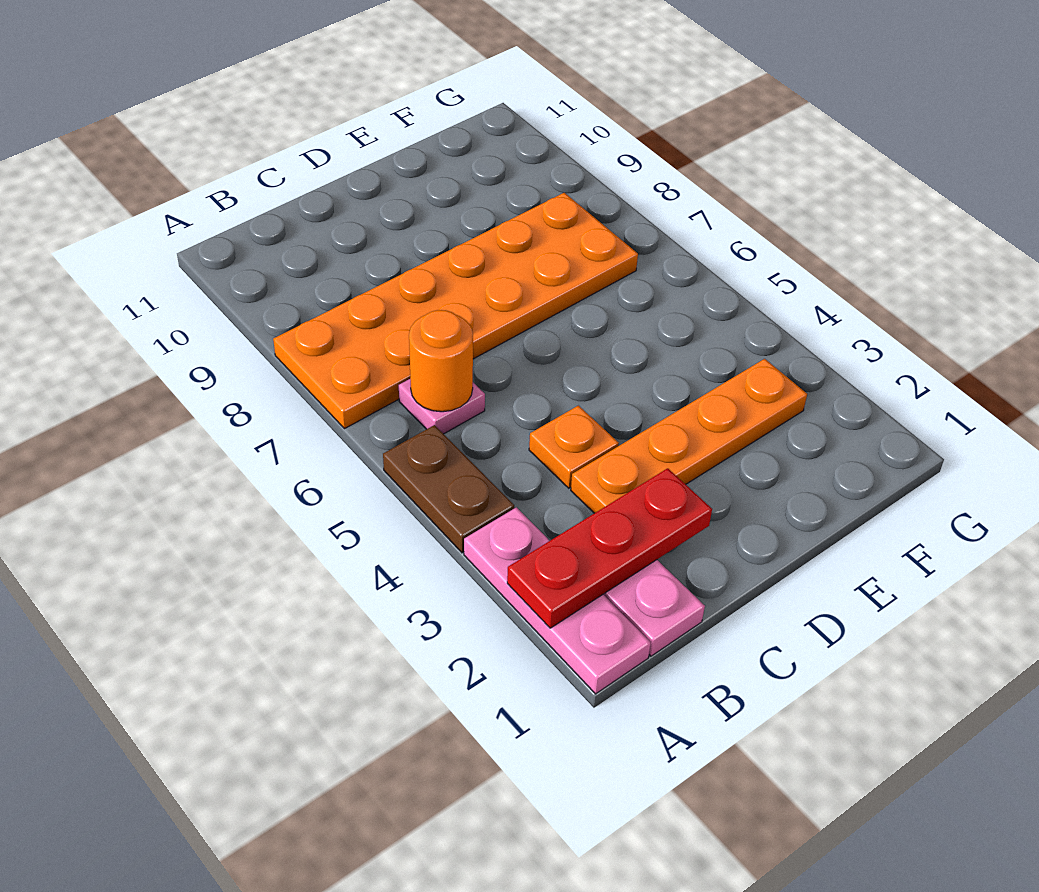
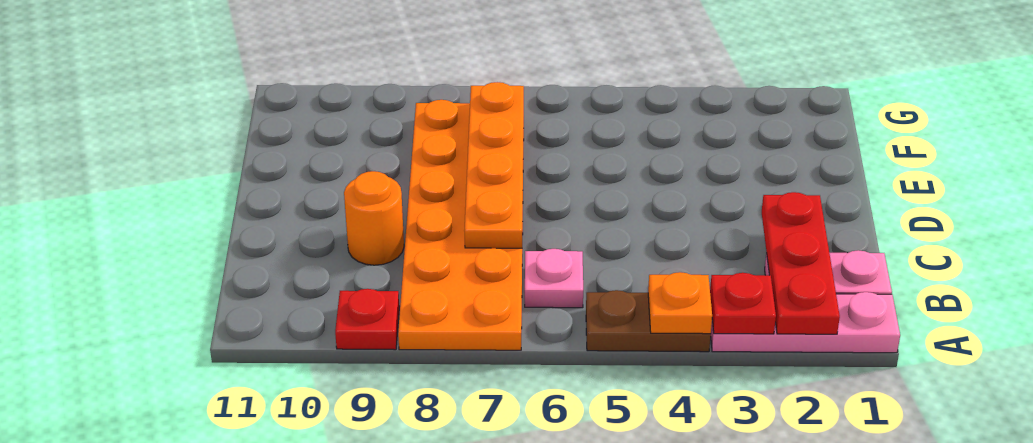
none -> red plate A3 level 2
none -> red plate A9 level 1
orange round brick B6 level 2 -> orange round brick C9 level 1
orange plate C3:F3 level 1 -> orange plate C7:F7 level 2
orange plate C4 level 1 -> orange plate A4 level 2

